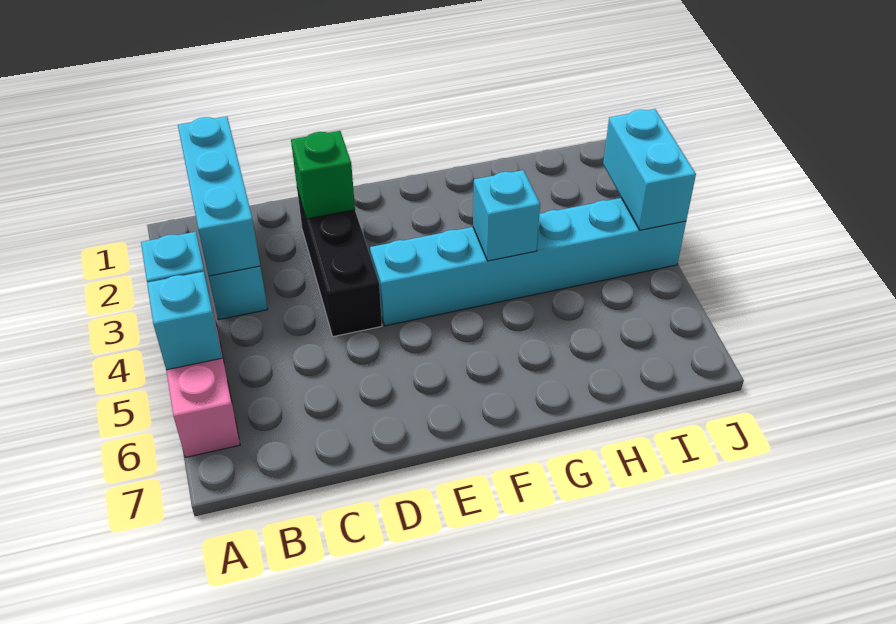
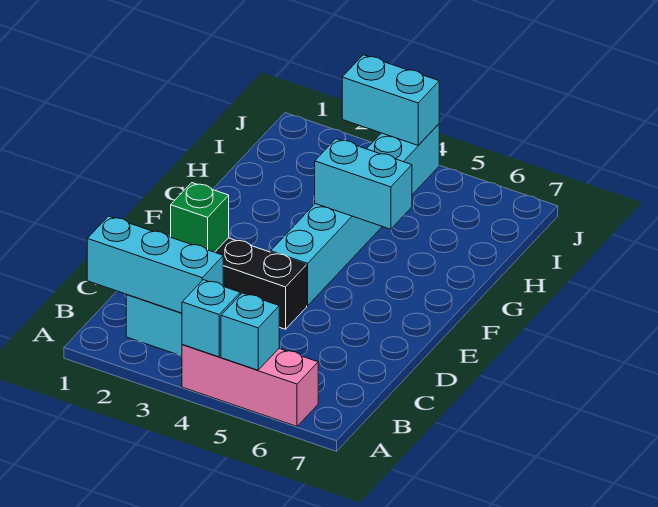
cyan brick G4 level 2 -> cyan brick G4:G5 level 2

